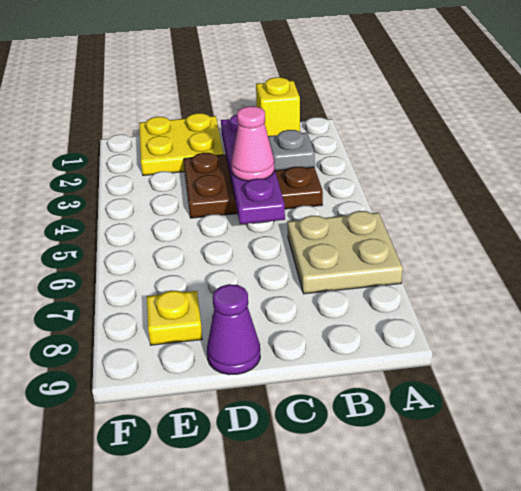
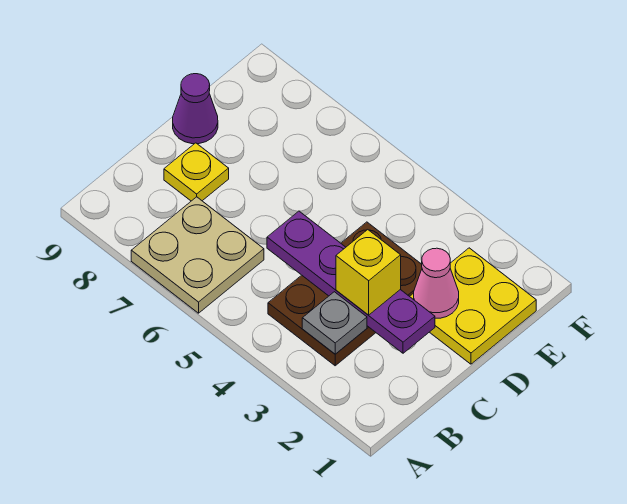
yellow brick B1 level 1 -> yellow brick C3 level 3
pink cone C4 level 3 -> pink cone D2 level 2
yellow plate E8 level 1 -> yellow plate C8 level 1

